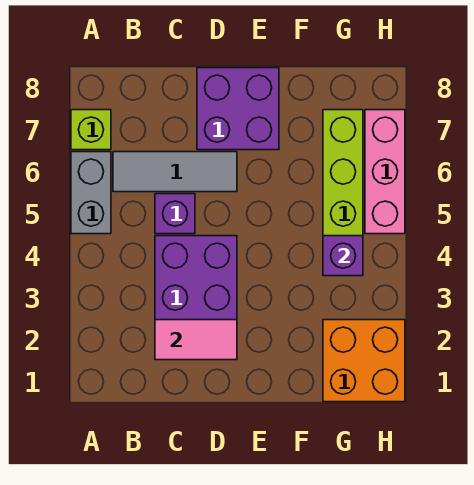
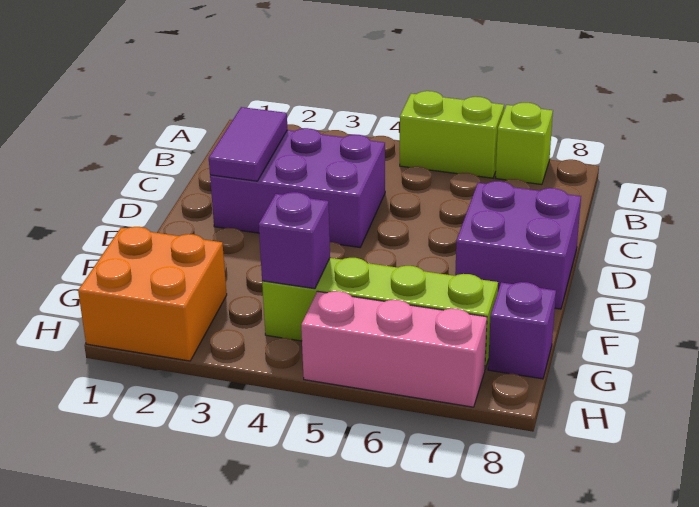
grey brick A5:A6 level 1 -> lime brick A5:A6 level 1
grey tile B6:D6 level 1 -> none
pink tile C2:D2 level 2 -> purple tile C2:D2 level 2
purple brick C5 level 1 -> purple brick G8 level 1

